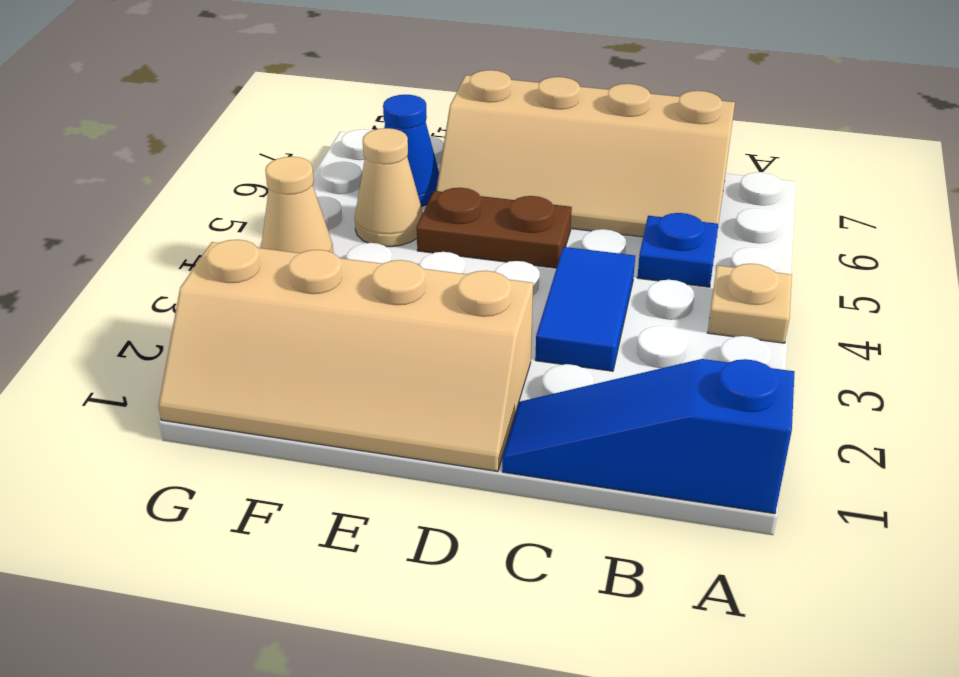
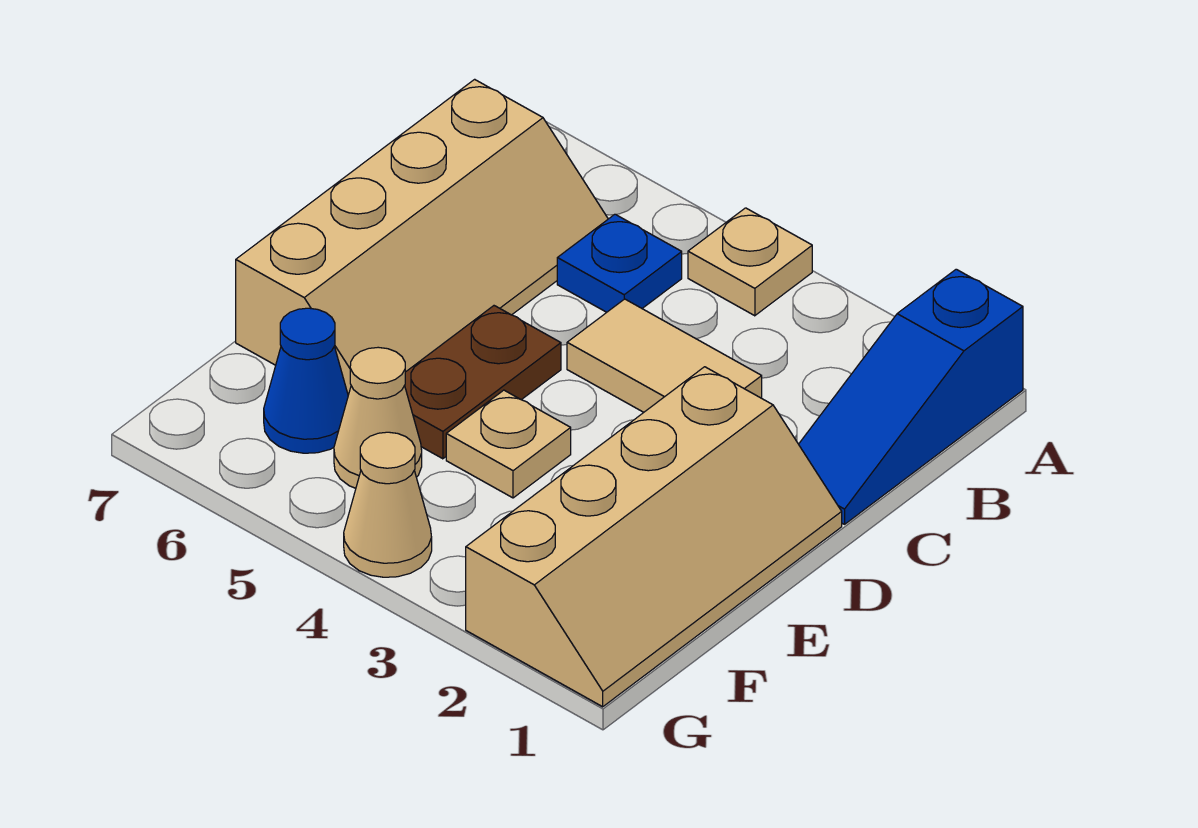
blue tile C3:C4 level 1 -> tan tile C3:C4 level 1
none -> tan plate E4 level 1

